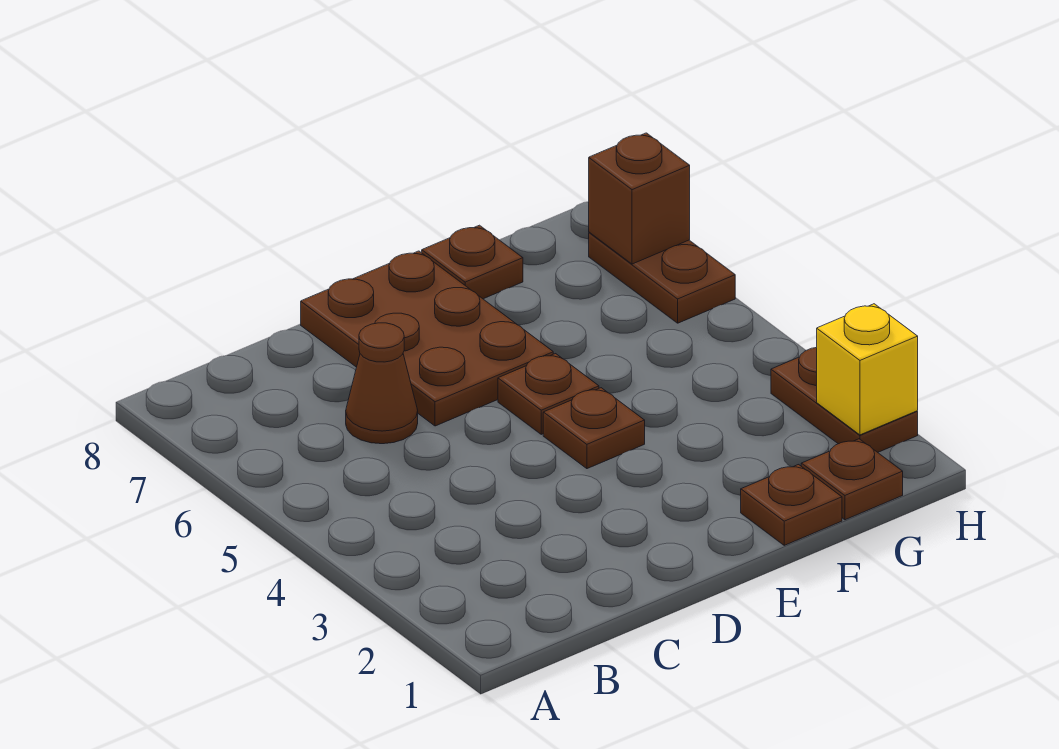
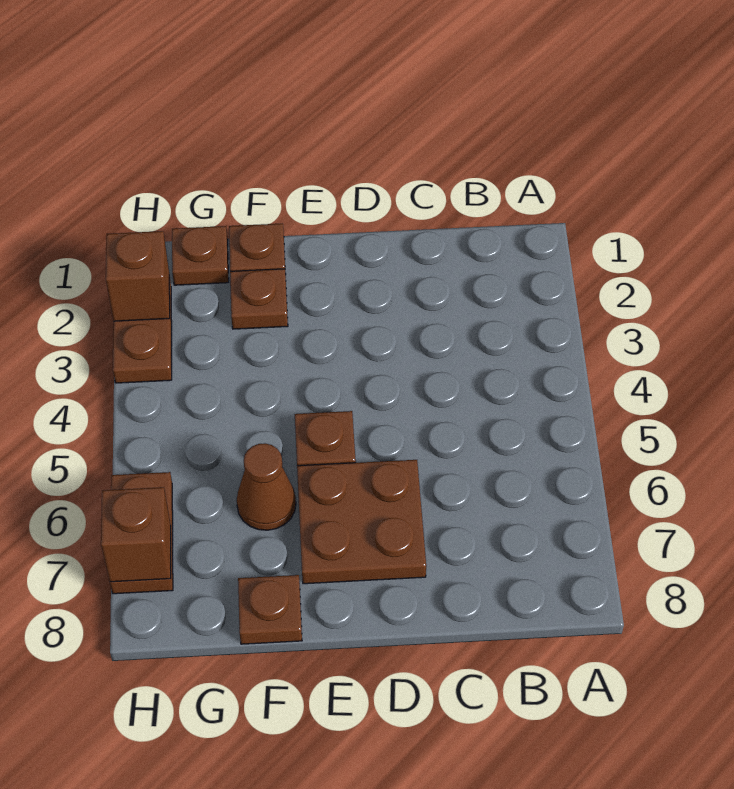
brown cone C6 level 1 -> brown cone F6 level 1
brown plate D6:E8 level 1 -> brown plate D6:E7 level 1
brown plate E4 level 1 -> brown plate F2 level 1
yellow brick H2 level 2 -> brown brick H2 level 2

